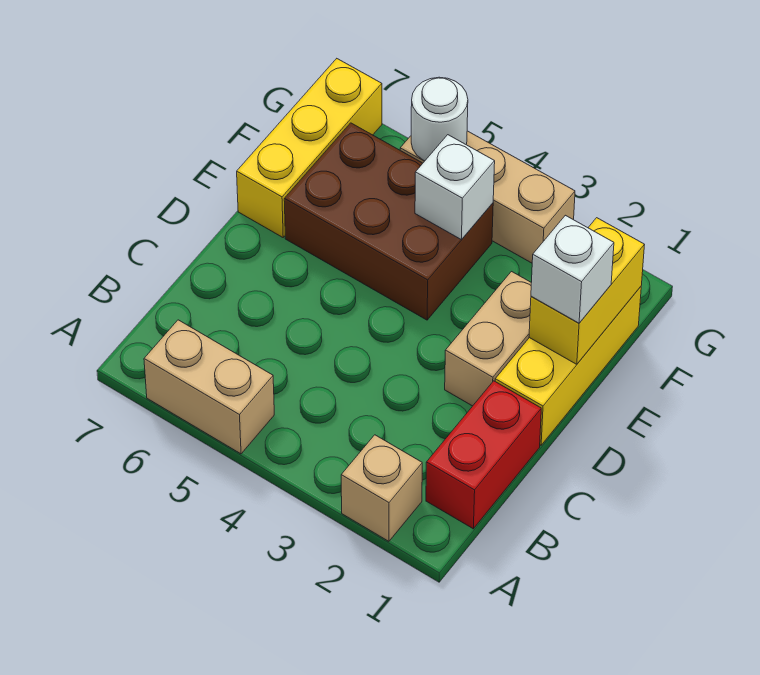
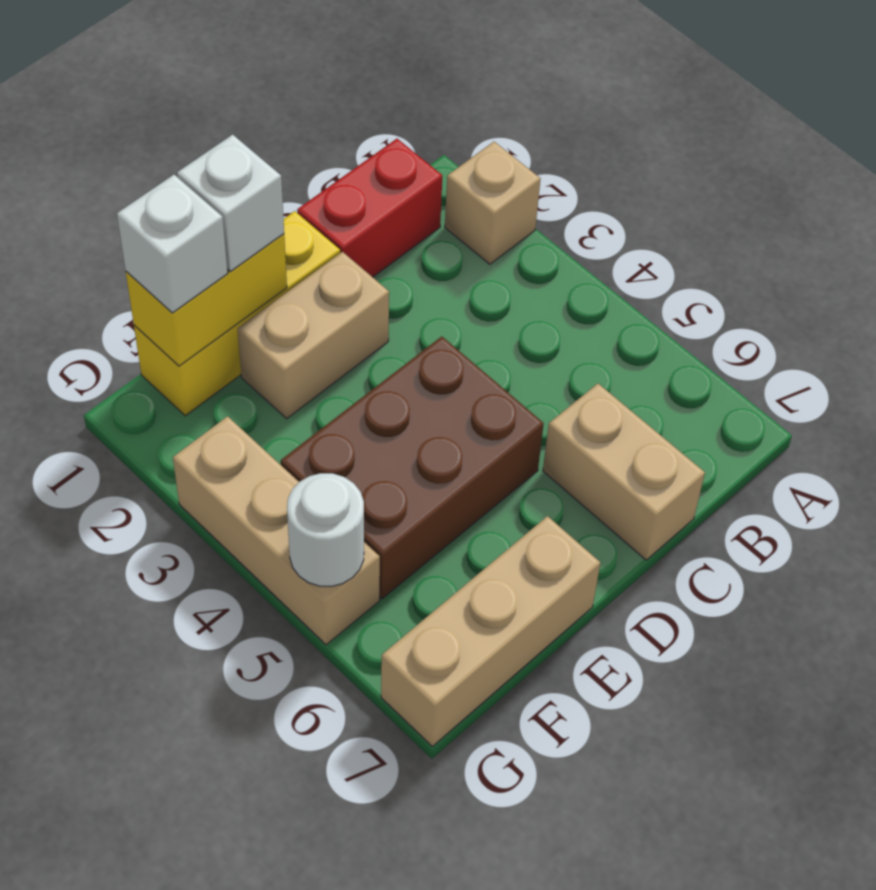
tan brick A5:A6 level 1 -> tan brick C6:C7 level 1
brown brick E4:F6 level 1 -> brown brick D4:F5 level 1
yellow brick E7:G7 level 1 -> tan brick E7:G7 level 1
white brick F4 level 2 -> white brick F1 level 3

